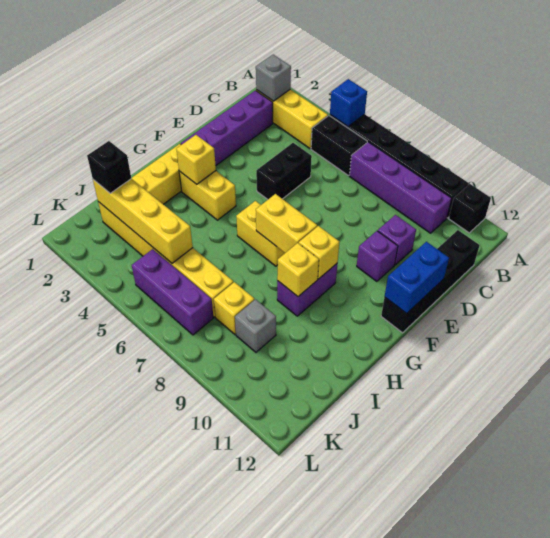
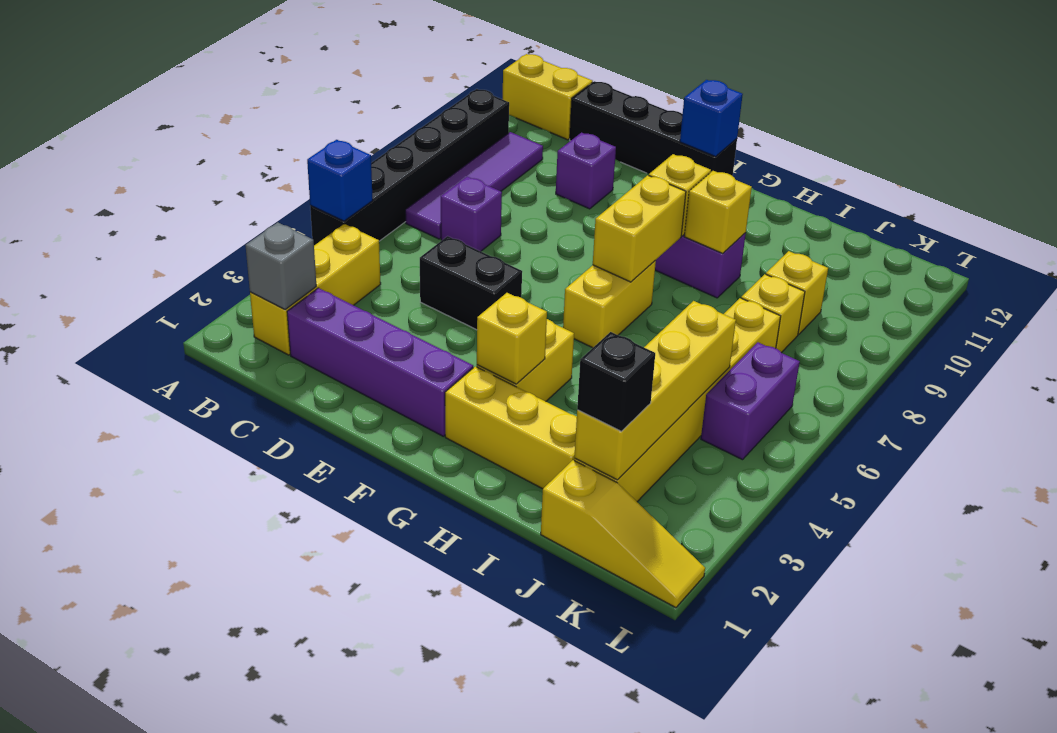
black brick A11 level 1 -> none
none -> yellow brick A12:B12 level 1
black brick B5:B6 level 1 -> none
purple brick B7:B10 level 1 -> purple tile B7:B10 level 1
purple brick E10 level 1 -> purple brick C7 level 1
blue brick E12:F12 level 2 -> blue brick F12 level 2
none -> yellow slope J1:L1 level 1 top J
grey brick J9 level 1 -> yellow brick J9 level 1
purple brick K5:K7 level 1 -> purple brick K5:K6 level 1

